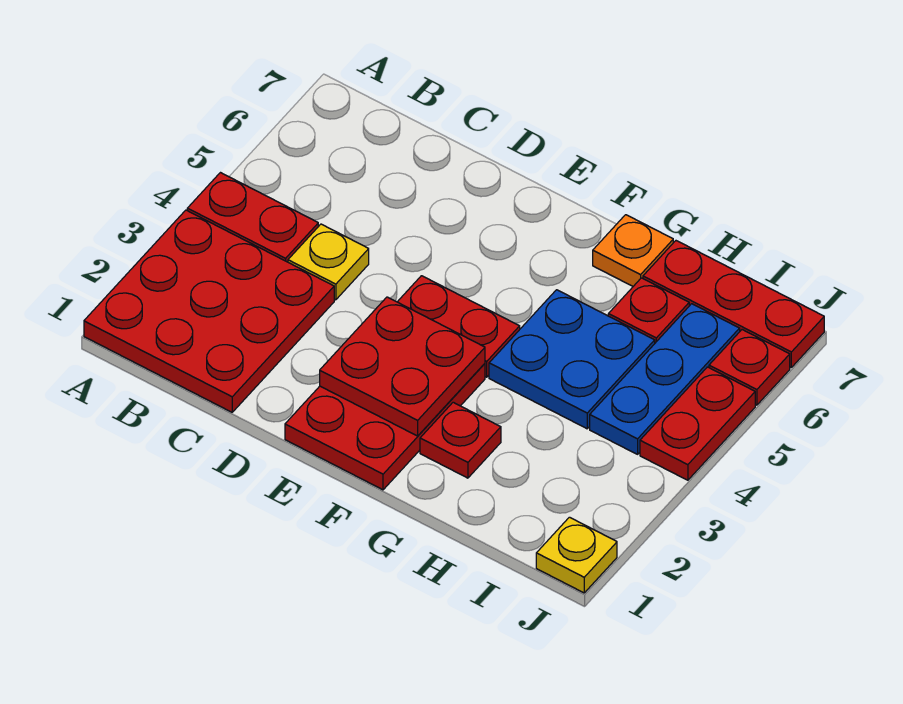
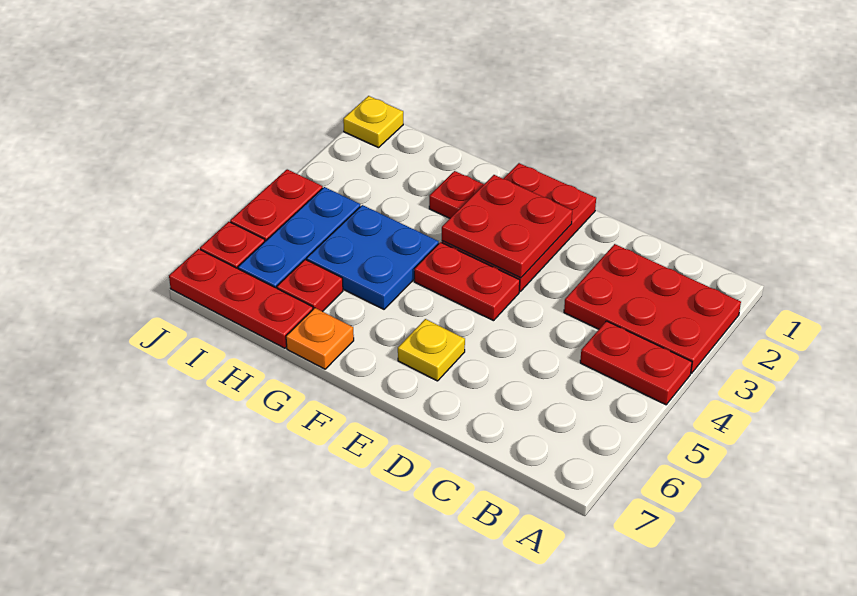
red plate A1:C3 level 1 -> red plate A2:C3 level 1
yellow plate C4 level 1 -> yellow plate E6 level 1

